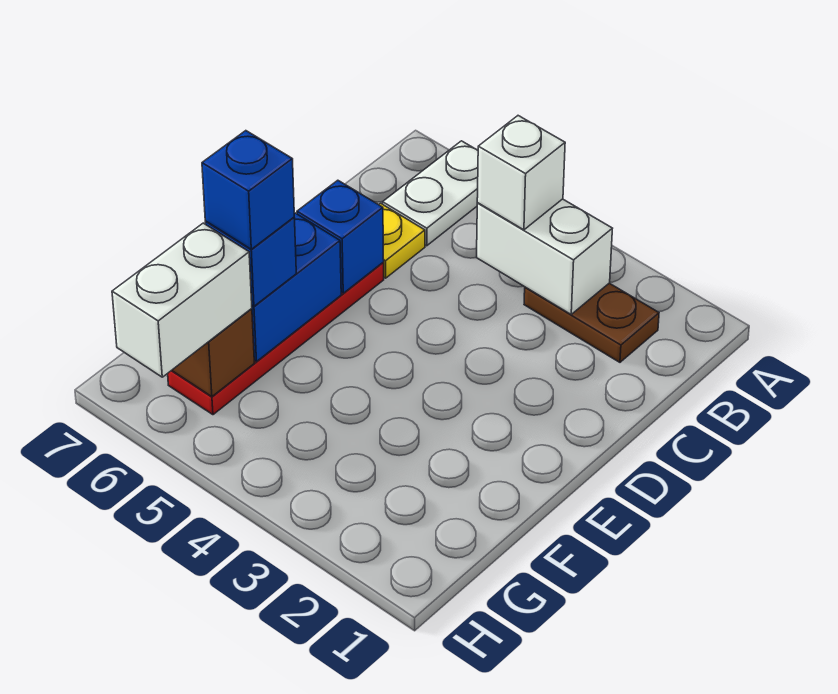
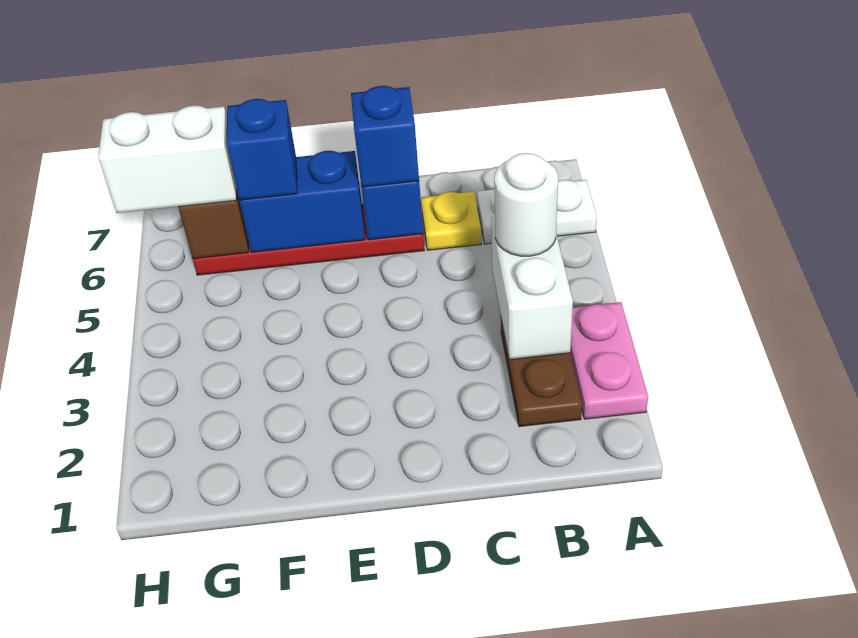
none -> pink plate A2:A3 level 1
white brick B4 level 3 -> white round brick B4 level 3
blue brick F6 level 4 -> blue brick D6 level 3

